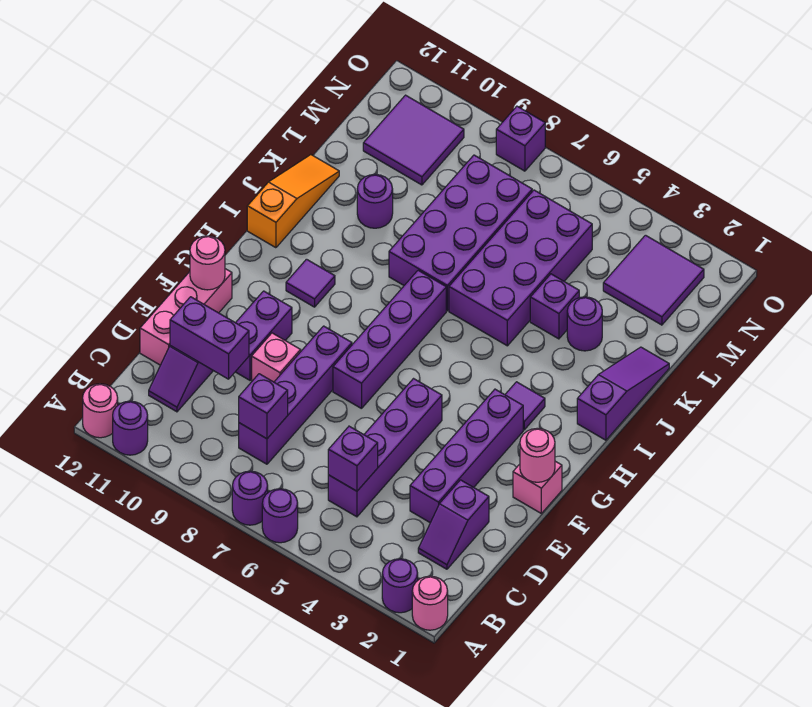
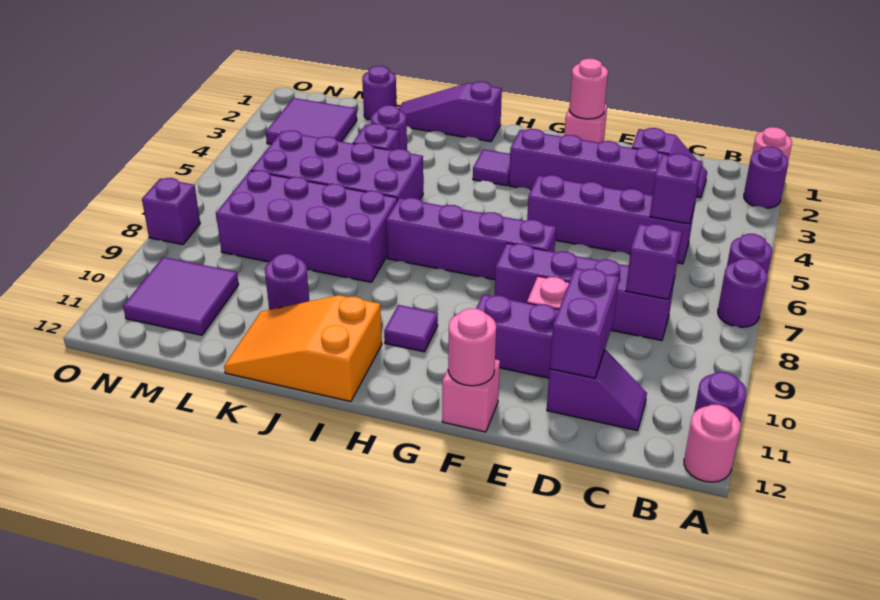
pink brick D12:F12 level 1 -> pink brick F12 level 1
orange slope I12:K12 level 1 top I -> orange slope I11:K12 level 1 top I
none -> purple round brick L1 level 1

